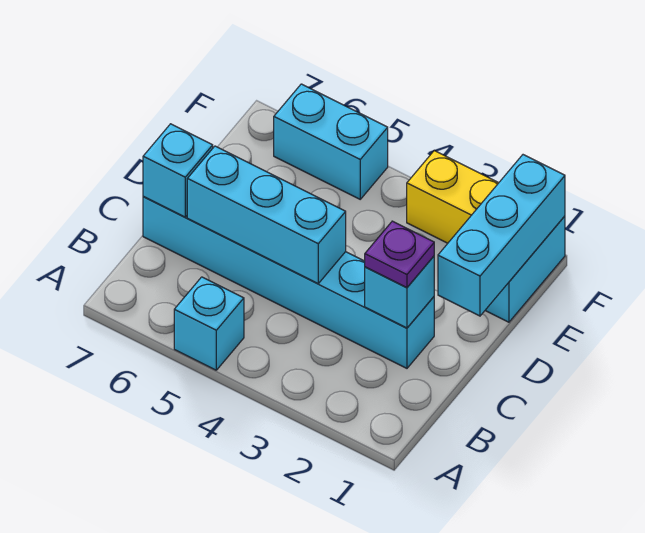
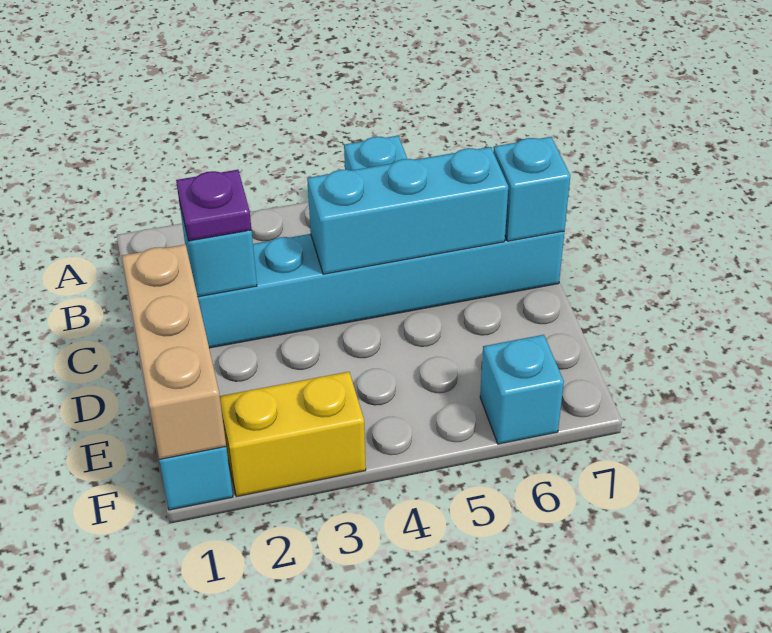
cyan brick D1:F1 level 2 -> tan brick D1:F1 level 2
cyan brick F5:F6 level 1 -> cyan brick F6 level 1

